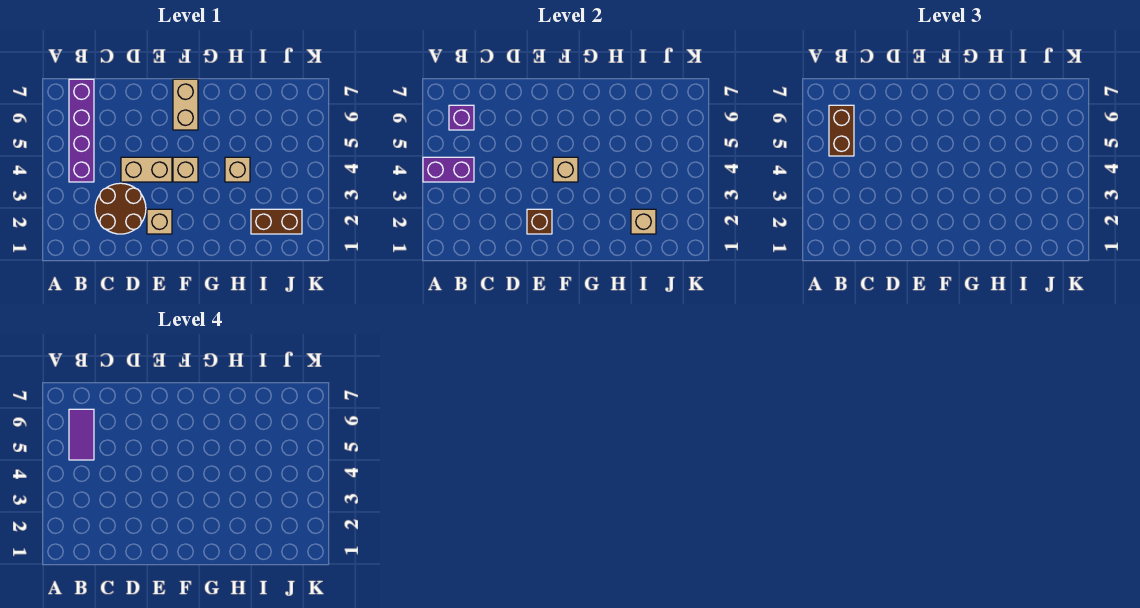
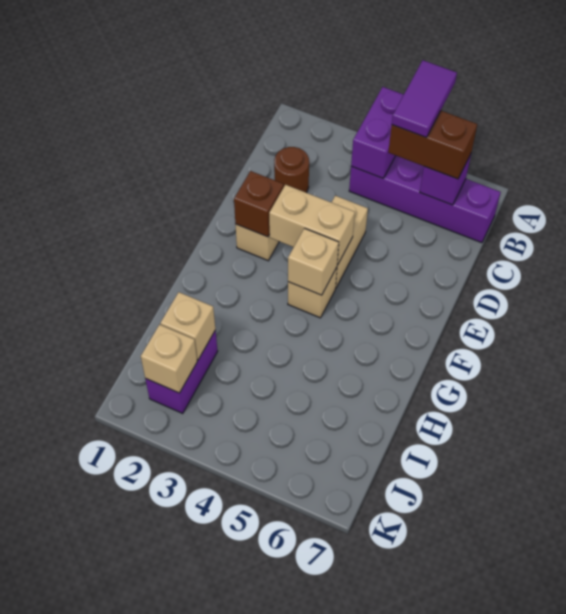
purple tile B5:B6 level 4 -> purple tile A5:B5 level 4
brown round brick C2:D3 level 1 -> brown round brick C2 level 1
tan brick F6:F7 level 1 -> tan brick E3:E4 level 2
tan brick H4 level 1 -> tan brick J2 level 2
brown brick I2:J2 level 1 -> purple brick I2:J2 level 1

